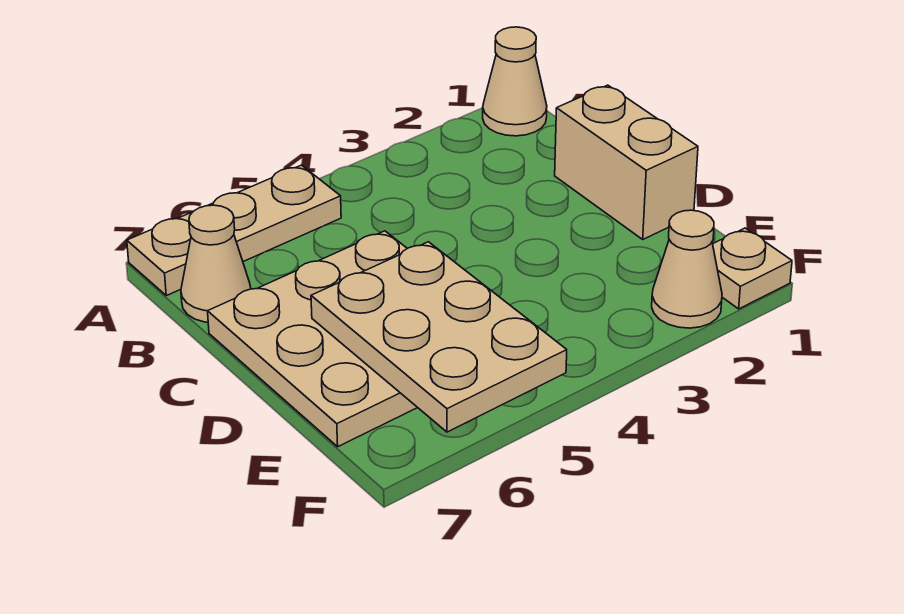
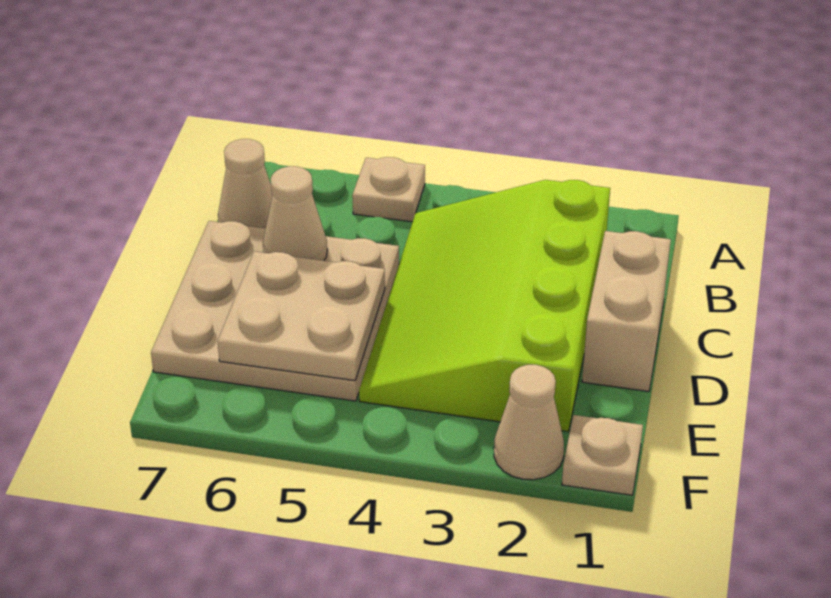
tan cone A1 level 1 -> tan cone C6 level 2
tan plate A5:A7 level 1 -> tan plate A5 level 1
none -> lime slope B2:E4 level 1 top 2
tan plate D5:F6 level 2 -> tan plate D5:E6 level 2

